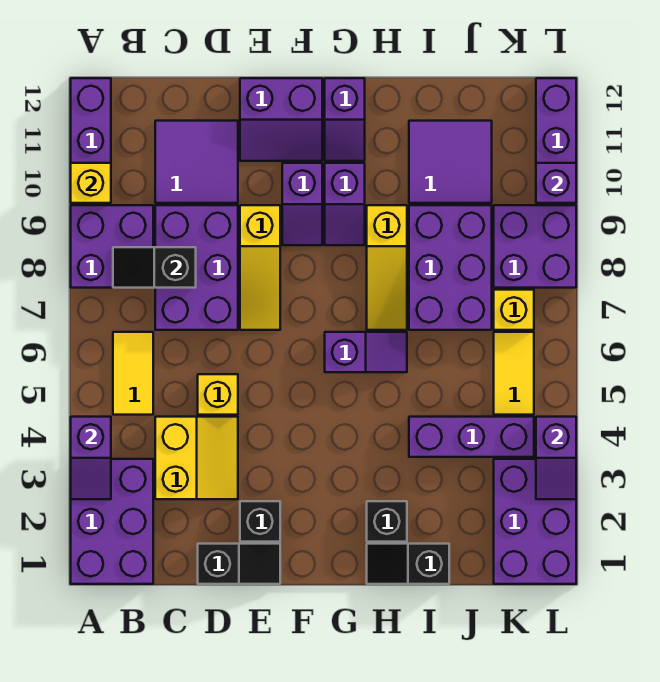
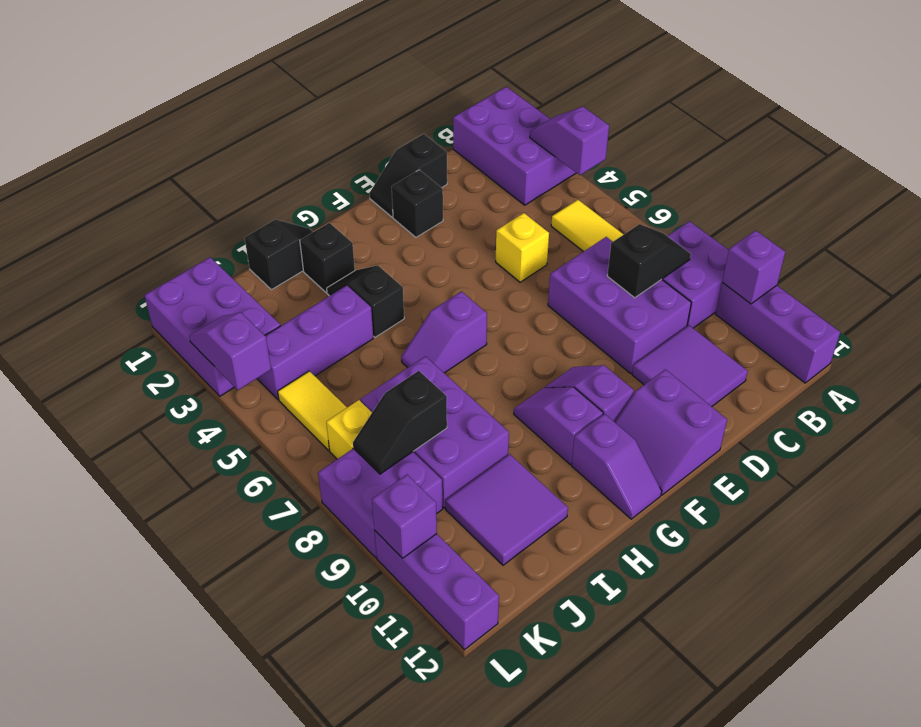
yellow brick A10 level 2 -> purple brick A10 level 2
yellow slope C3:D4 level 1 top C -> none
yellow slope E7:E9 level 1 top 9 -> none
purple slope E11:F12 level 1 top 12 -> purple slope E11:F12 level 1 top E
purple slope G11:G12 level 1 top 12 -> purple slope G11:G12 level 1 top 11
none -> black slope H3:H4 level 1 top 4
yellow slope H7:H9 level 1 top 9 -> none
none -> black slope J8:K8 level 2 top J

